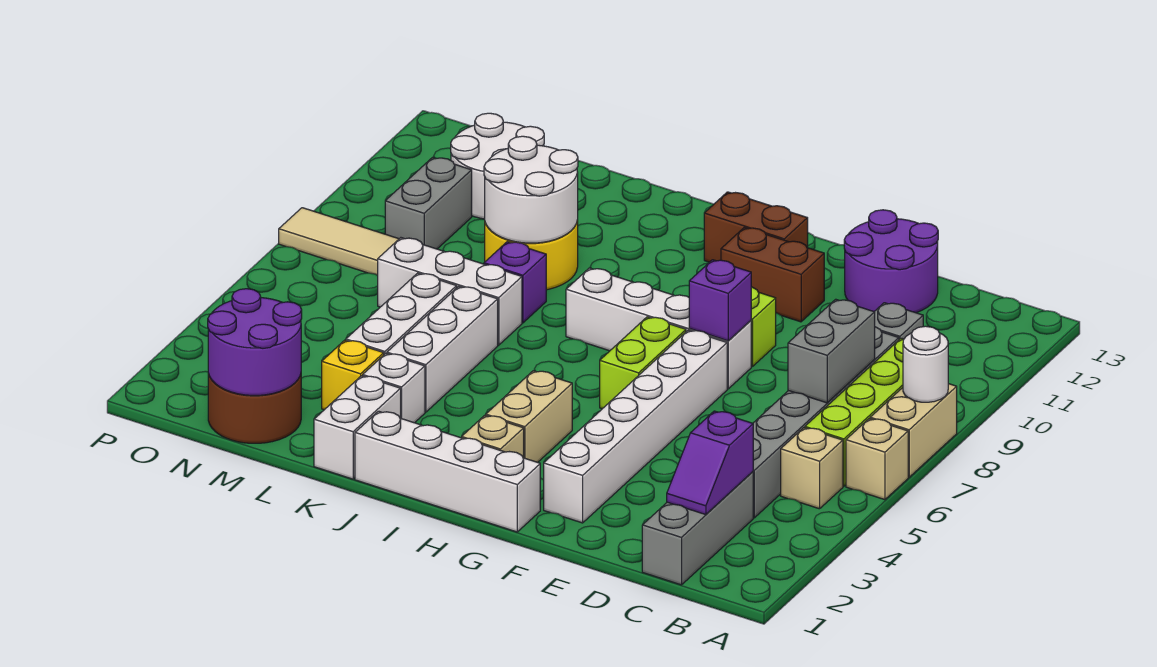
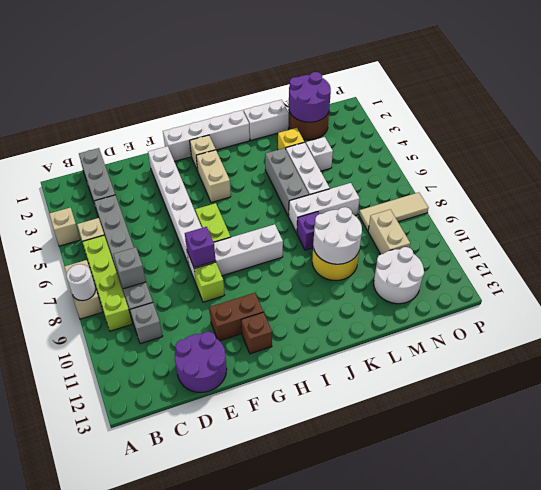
tan brick A6 level 1 -> tan brick A4 level 1
purple slope C2:C3 level 2 top 3 -> none
grey brick C7:C8 level 2 -> grey brick C8 level 2
brown brick G12:H12 level 1 -> brown brick G12 level 1
white brick K1:K2 level 1 -> white brick K1:L1 level 1
white brick K3 level 1 -> white brick M4 level 1
white brick K4:K6 level 1 -> grey brick K4:K6 level 1
grey brick N9:N10 level 1 -> tan brick N9:N10 level 1

